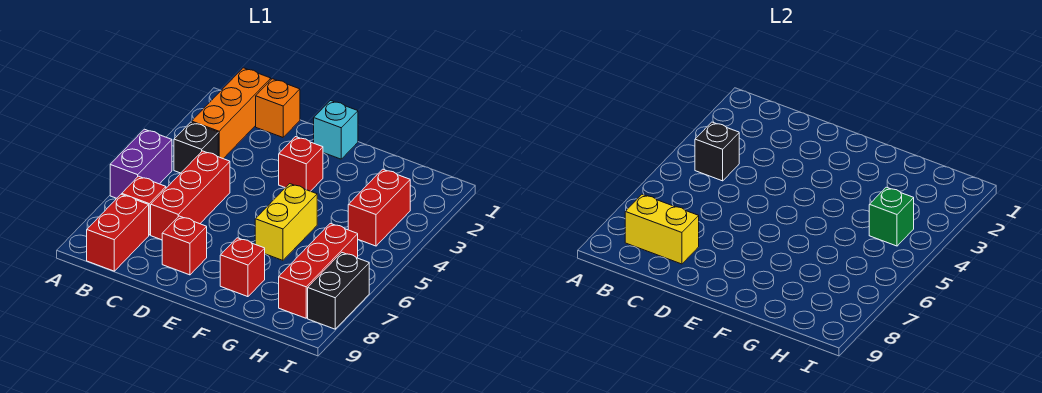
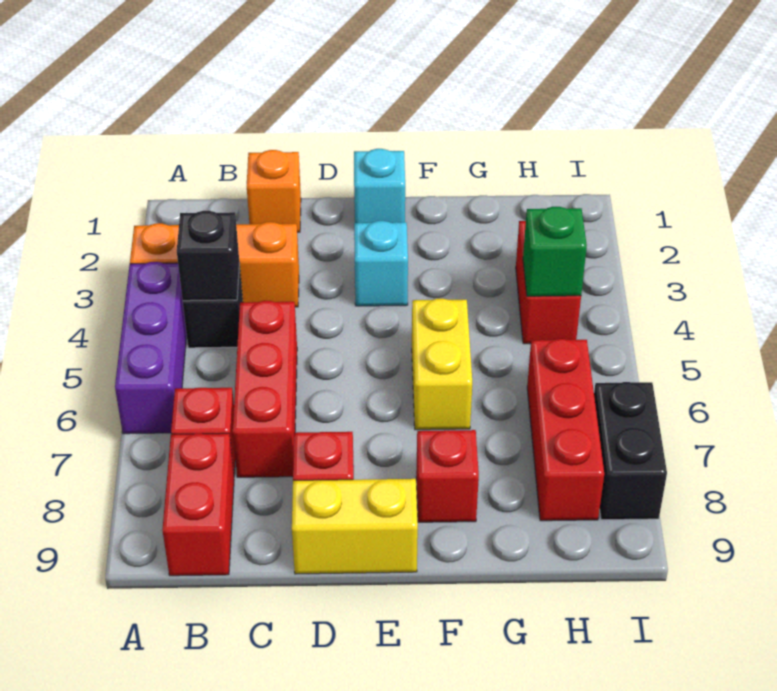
purple brick A5:A6 level 1 -> purple brick A4:A6 level 1
orange brick B1:B3 level 1 -> orange brick A3:C3 level 1
yellow brick B8:C8 level 2 -> yellow brick D9:E9 level 1
red brick E3 level 1 -> cyan brick E3 level 1

